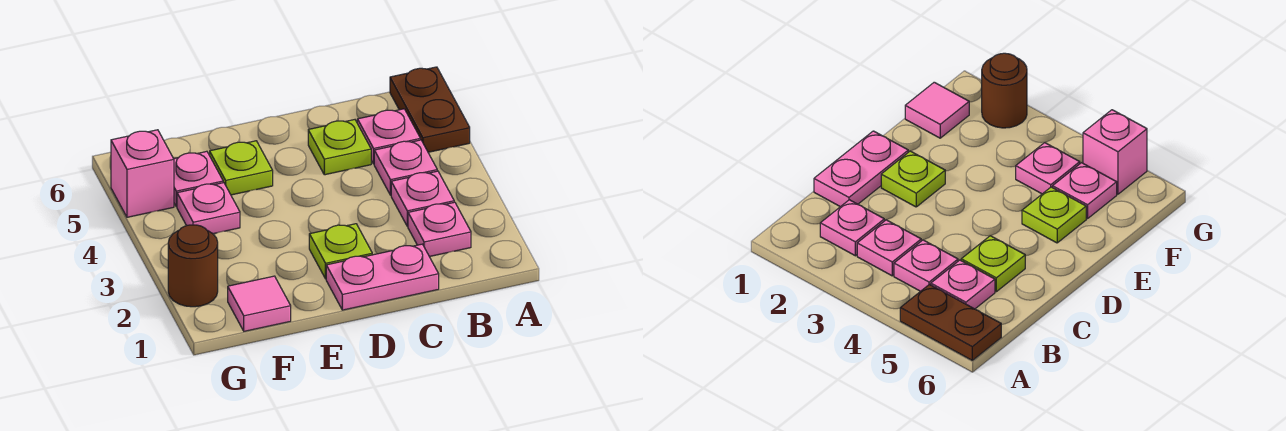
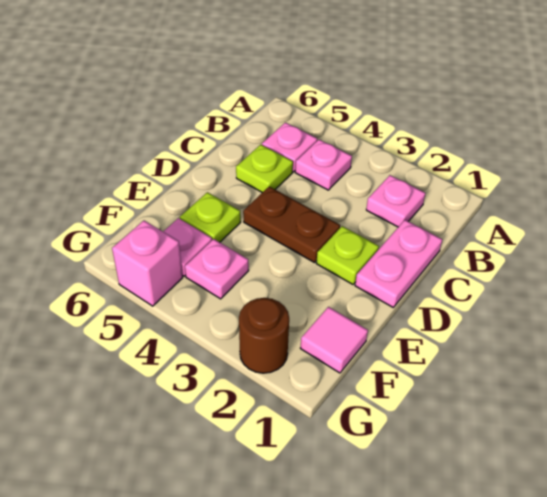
brown plate A5:A6 level 1 -> brown plate D3:D4 level 1
pink plate B3 level 1 -> none

